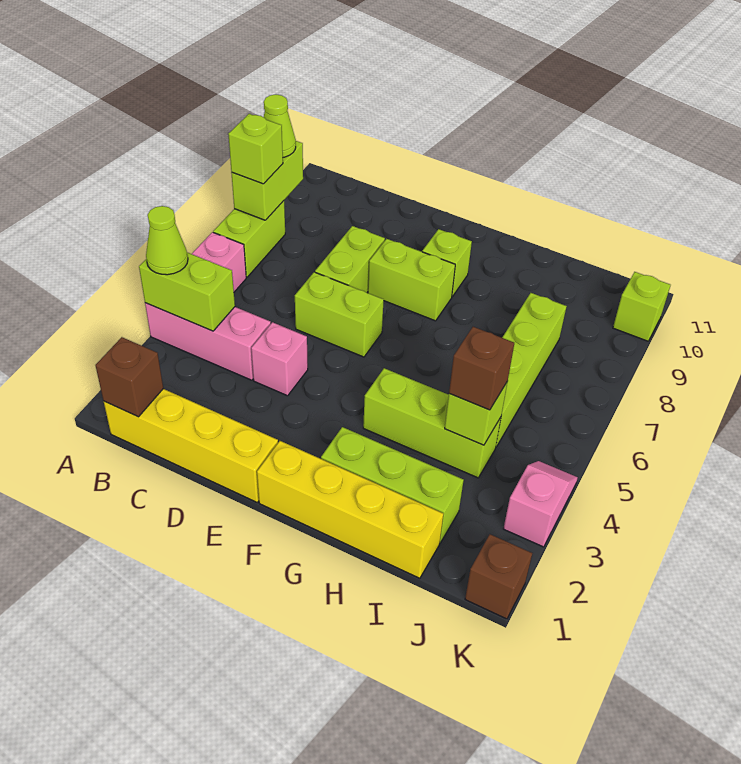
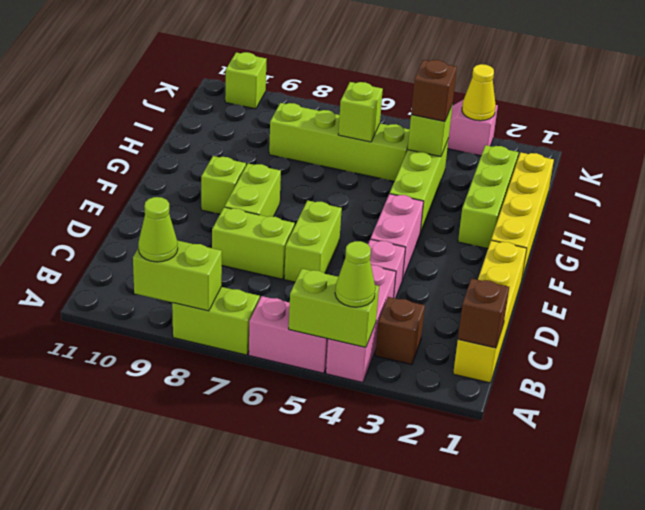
lime brick A4:B4 level 2 -> lime brick A4:A5 level 2
lime brick A8 level 3 -> lime brick I6 level 2
none -> pink brick E4:F4 level 1
brown brick K1 level 1 -> brown brick B3 level 1
none -> yellow cone K3 level 2

